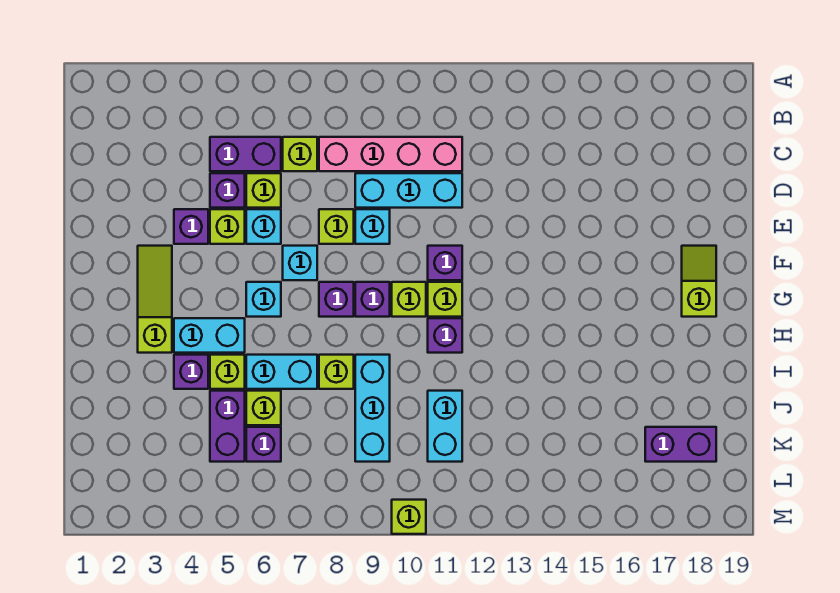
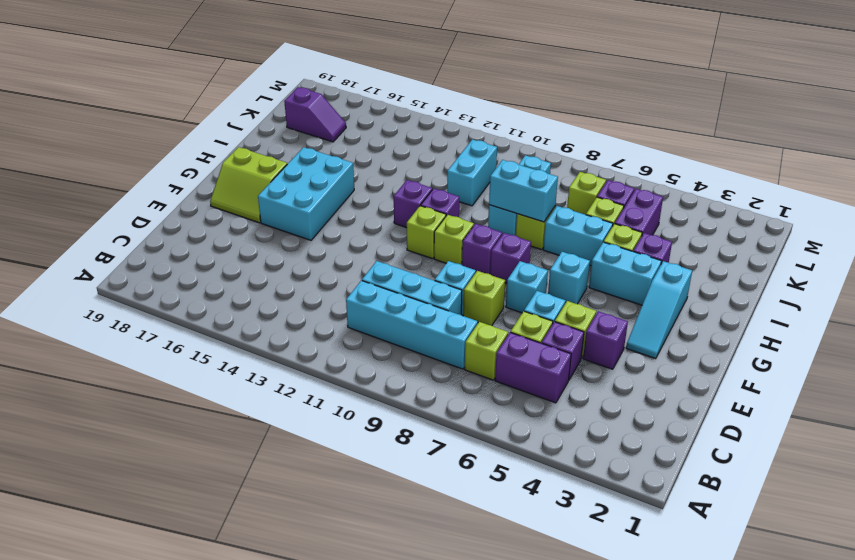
pink brick C8:C11 level 1 -> cyan brick C8:C11 level 1
lime slope F3:H3 level 1 top H -> cyan slope F3:H3 level 1 top H
purple brick F11 level 1 -> purple brick H12 level 1
none -> cyan brick F15:H16 level 1
lime slope F18:G18 level 1 top G -> lime slope F17:G18 level 1 top G
none -> cyan brick I8:I9 level 2
purple brick K17:K18 level 1 -> purple slope K17:K18 level 1 top 18
lime brick M10 level 1 -> lime brick K7 level 1

